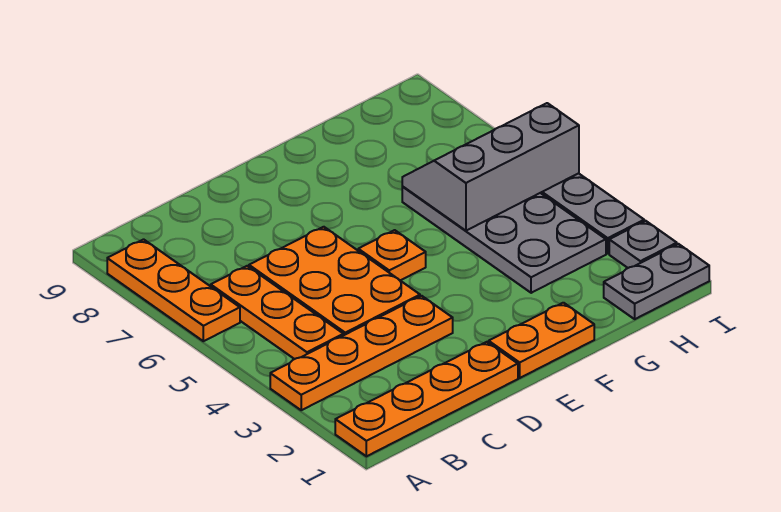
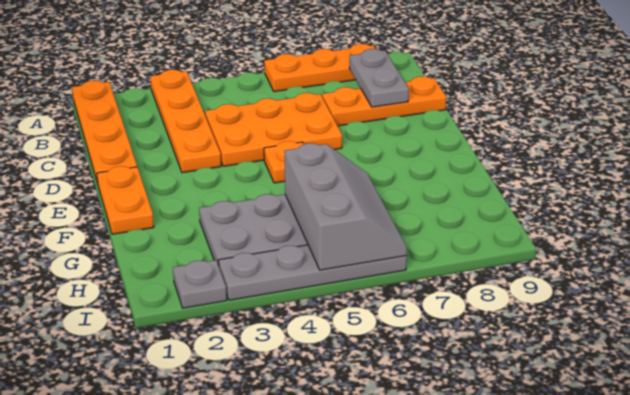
orange plate B4:B6 level 1 -> orange plate C7:C9 level 1
grey plate H1:I1 level 1 -> grey plate B8:C8 level 2

